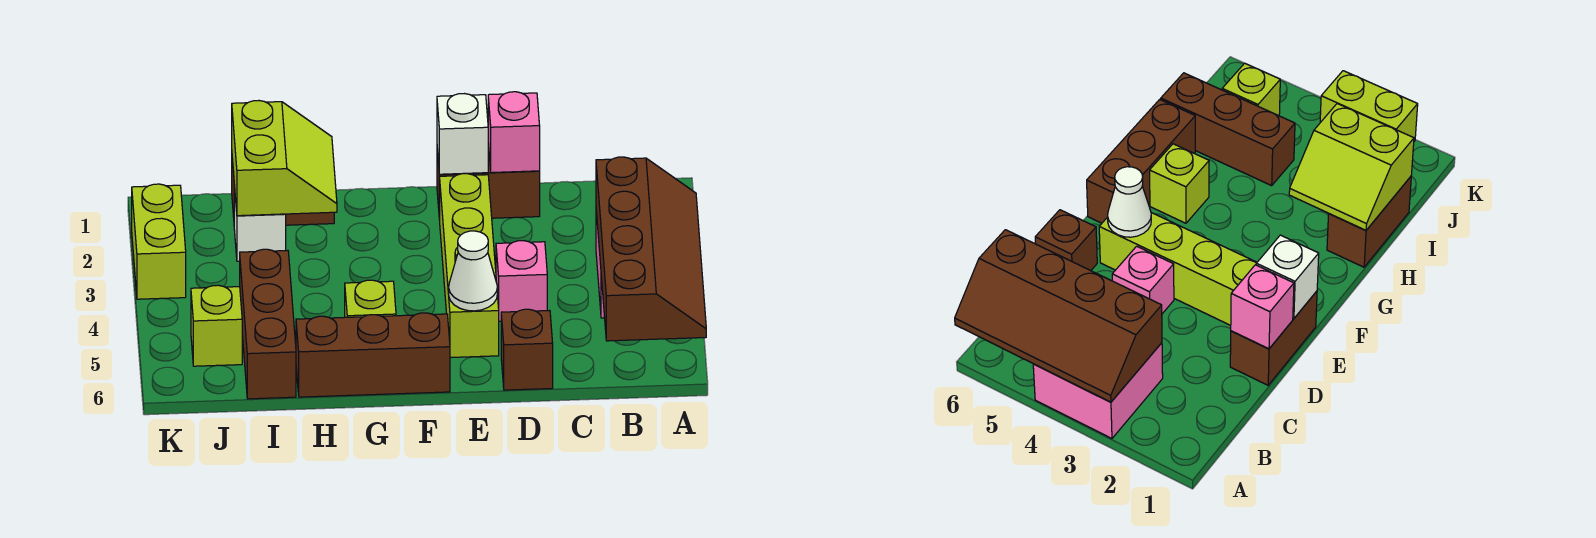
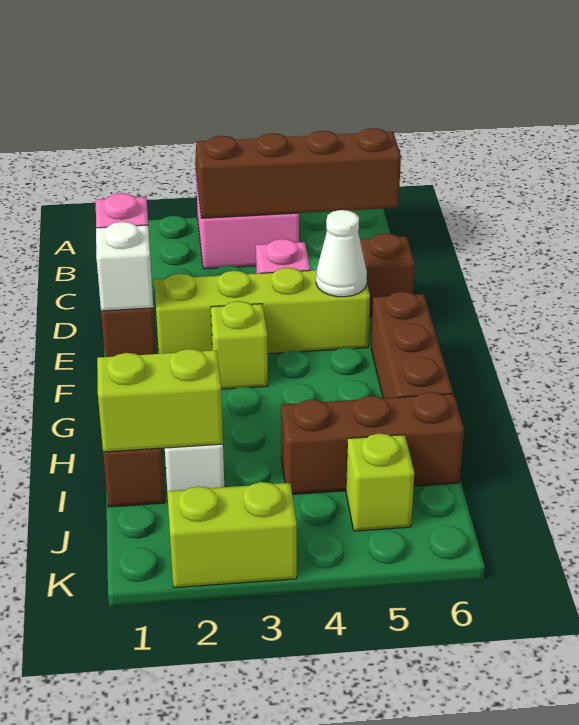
lime brick G5 level 1 -> lime brick F3 level 1

